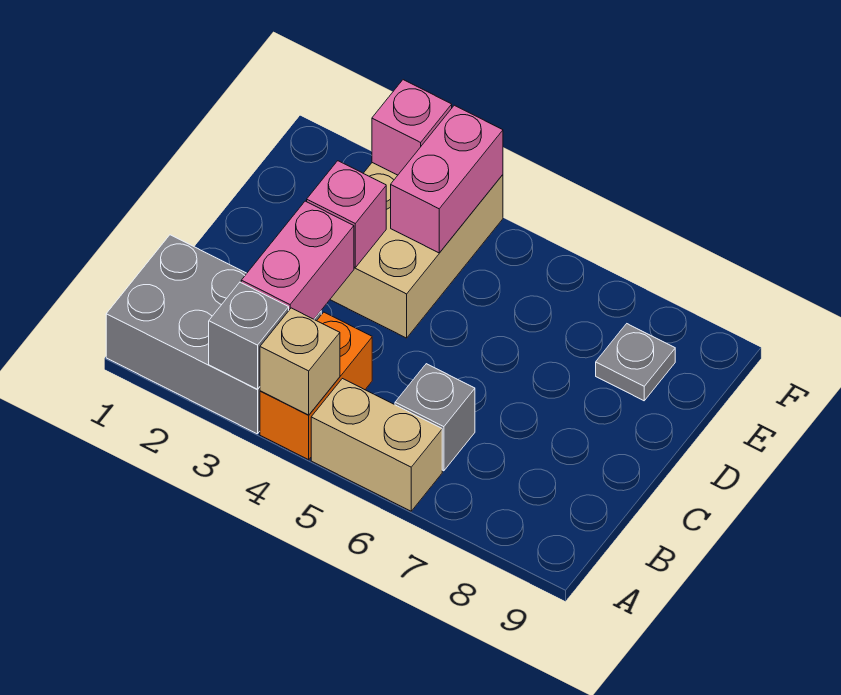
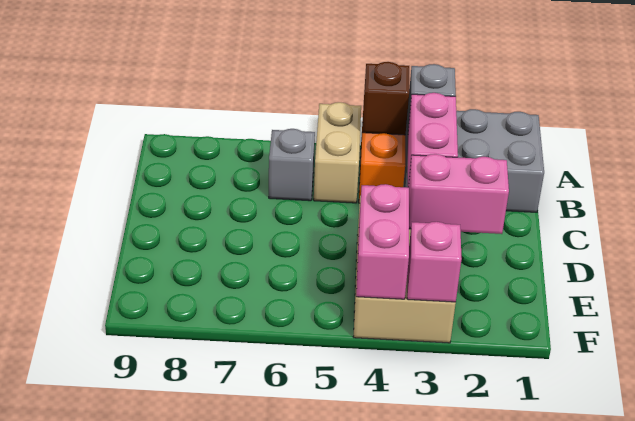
tan brick A4 level 2 -> brown brick A4 level 2
tan brick A5:A6 level 1 -> tan brick A5:B5 level 1
pink brick D3 level 2 -> pink brick D2:D3 level 2
grey plate E8 level 1 -> none

